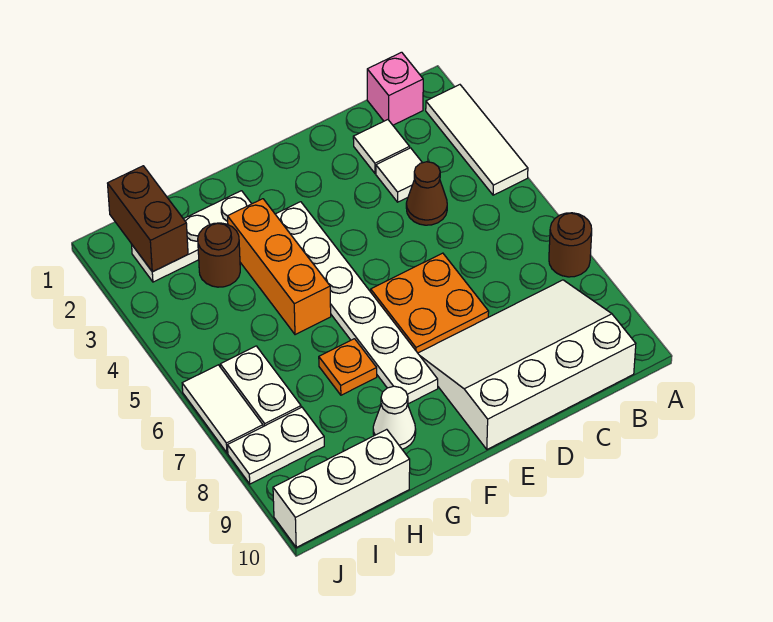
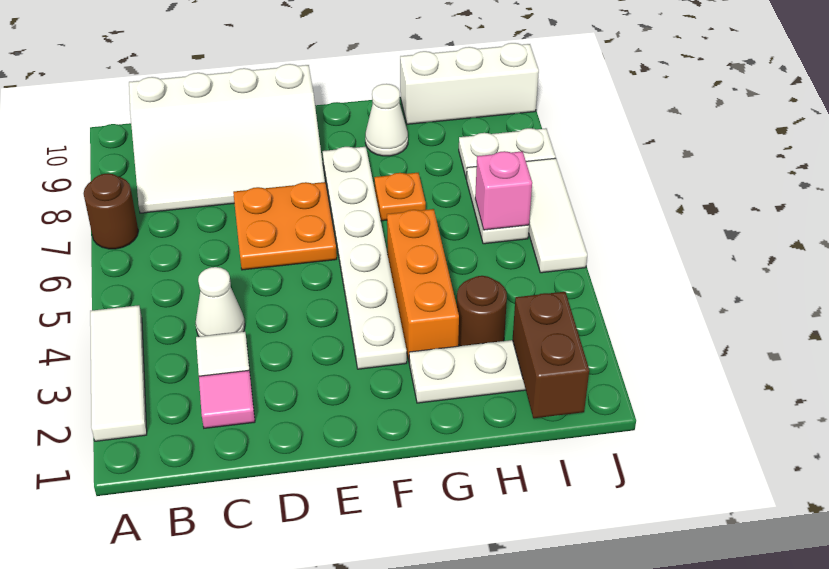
pink brick B1 level 1 -> pink brick I6 level 2
white tile C2 level 1 -> pink tile C2 level 1
brown cone C4 level 1 -> white cone C4 level 1
white tile J6:J7 level 1 -> white tile J5:J7 level 1

